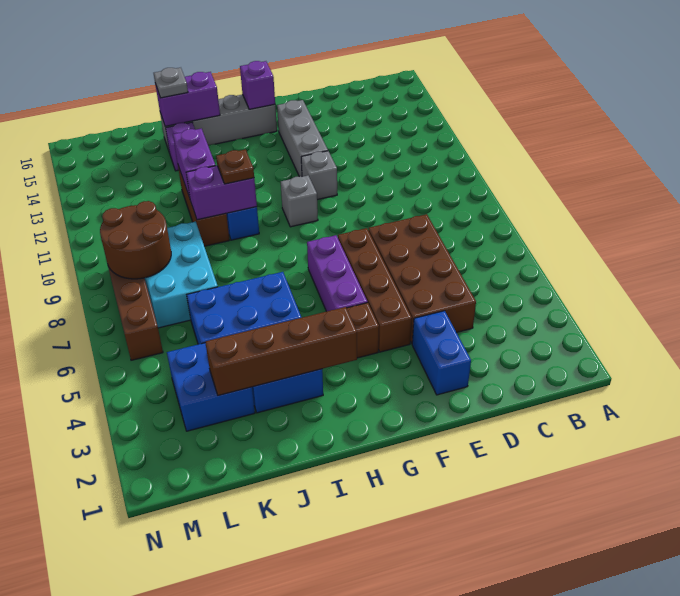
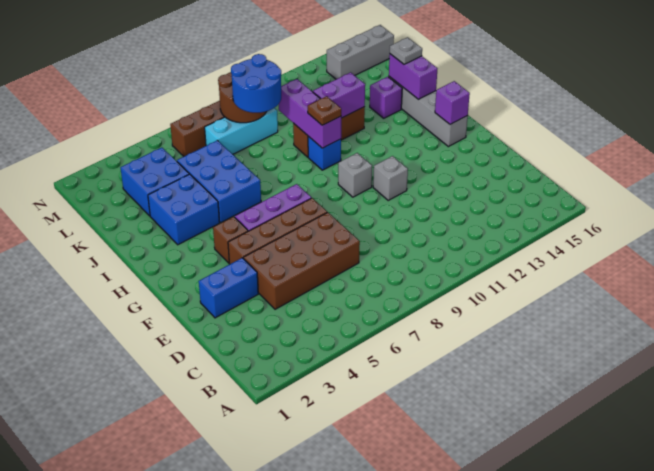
grey brick F12:F14 level 1 -> grey brick M14:M16 level 1
brown brick H3:K3 level 2 -> none
purple brick I10:J10 level 2 -> purple brick I10:K10 level 2
cyan brick K7:L9 level 1 -> cyan brick L7:L9 level 1
none -> blue round brick K8:L9 level 3

